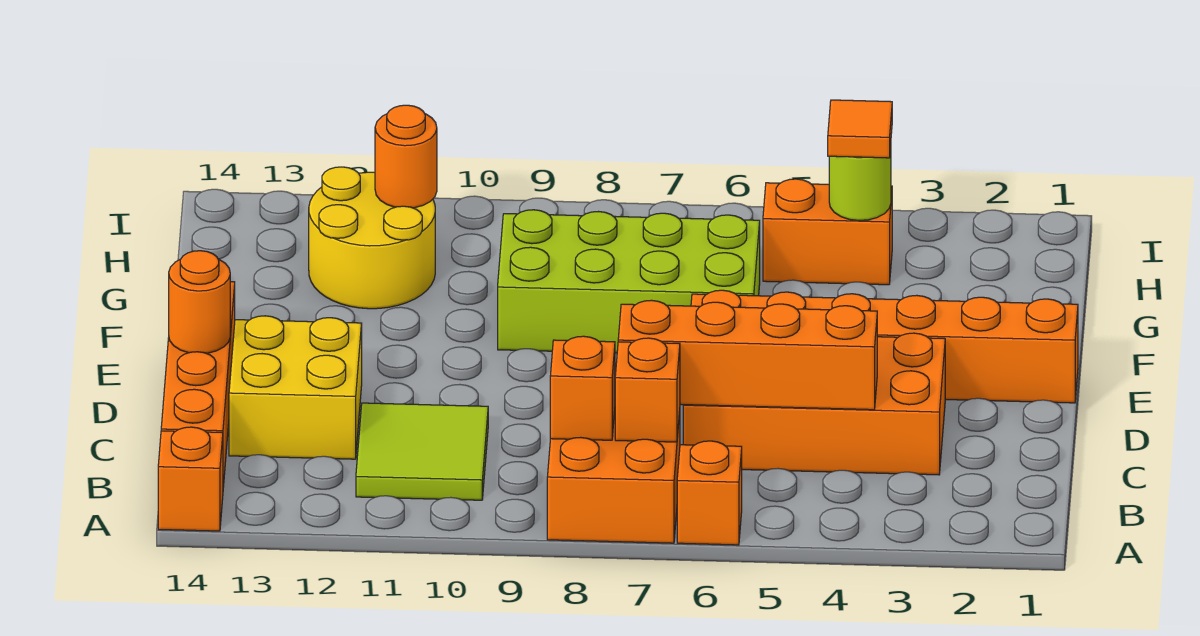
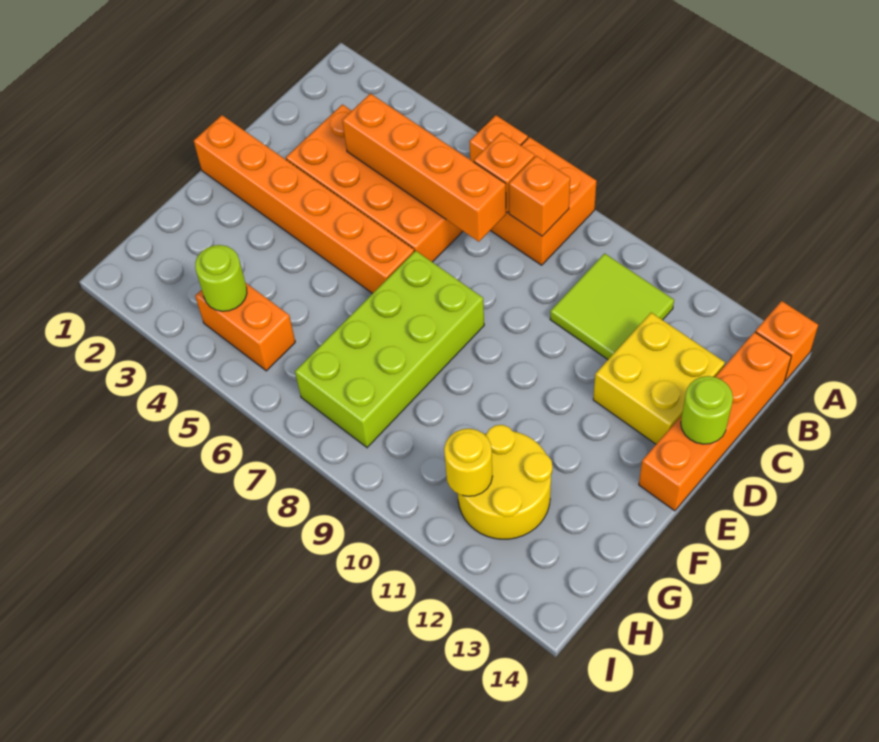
orange round brick D14 level 2 -> lime round brick D14 level 2
lime brick F6:G9 level 1 -> lime brick E7:H8 level 1
orange tile H4 level 3 -> none
orange round brick H11 level 2 -> yellow round brick H11 level 2

